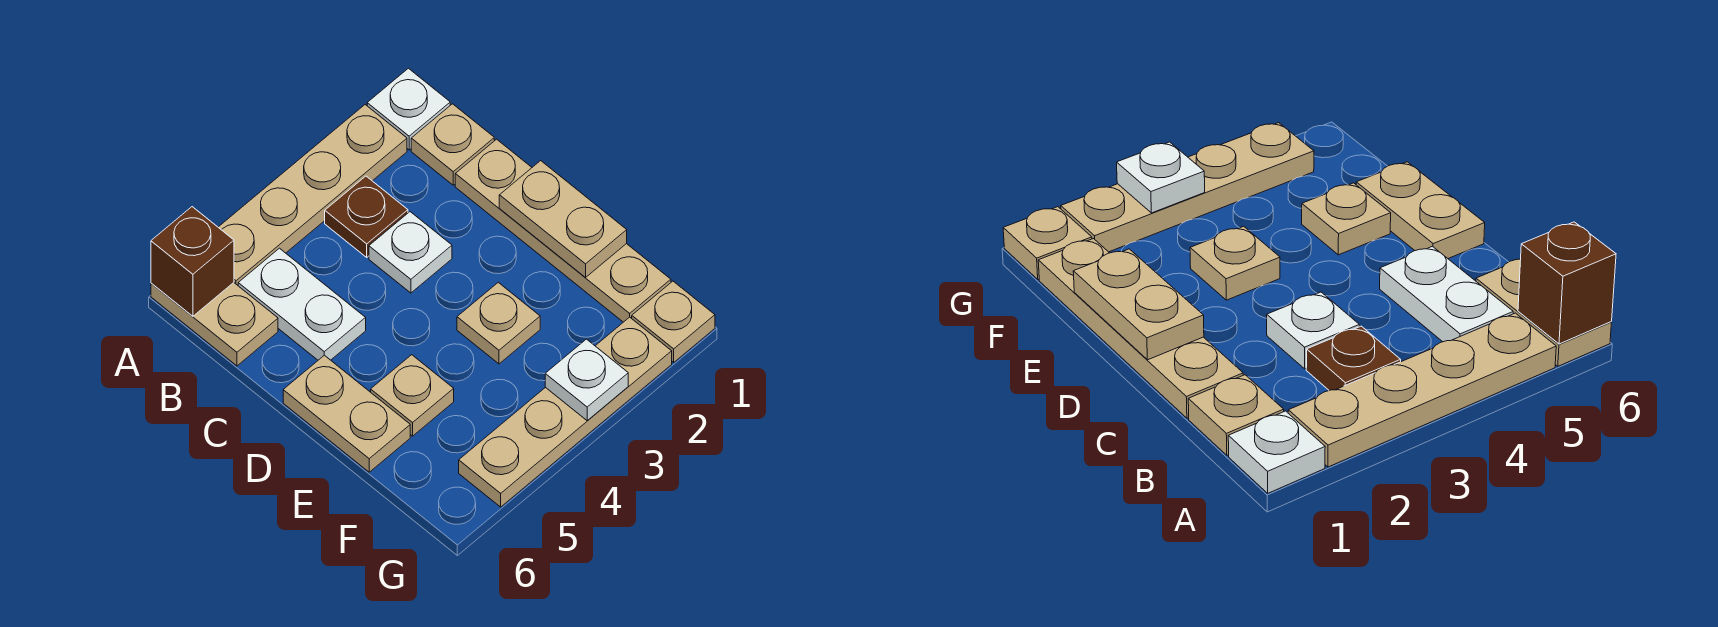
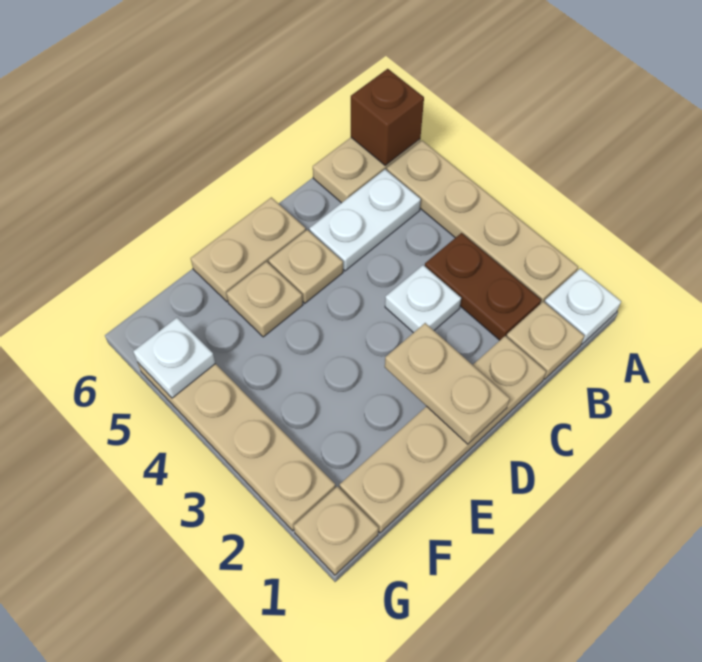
brown plate B3 level 1 -> brown plate B2:B3 level 1
tan plate D1:E1 level 2 -> tan plate D1:D2 level 2
tan plate E3 level 1 -> tan plate D5 level 1
white plate G3 level 2 -> white plate G5 level 2

